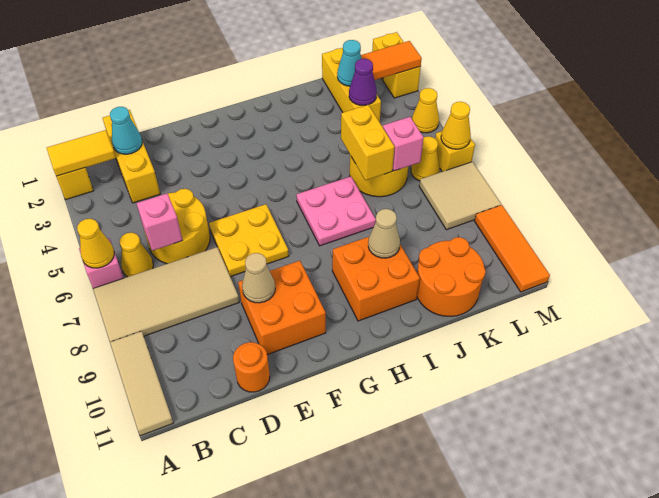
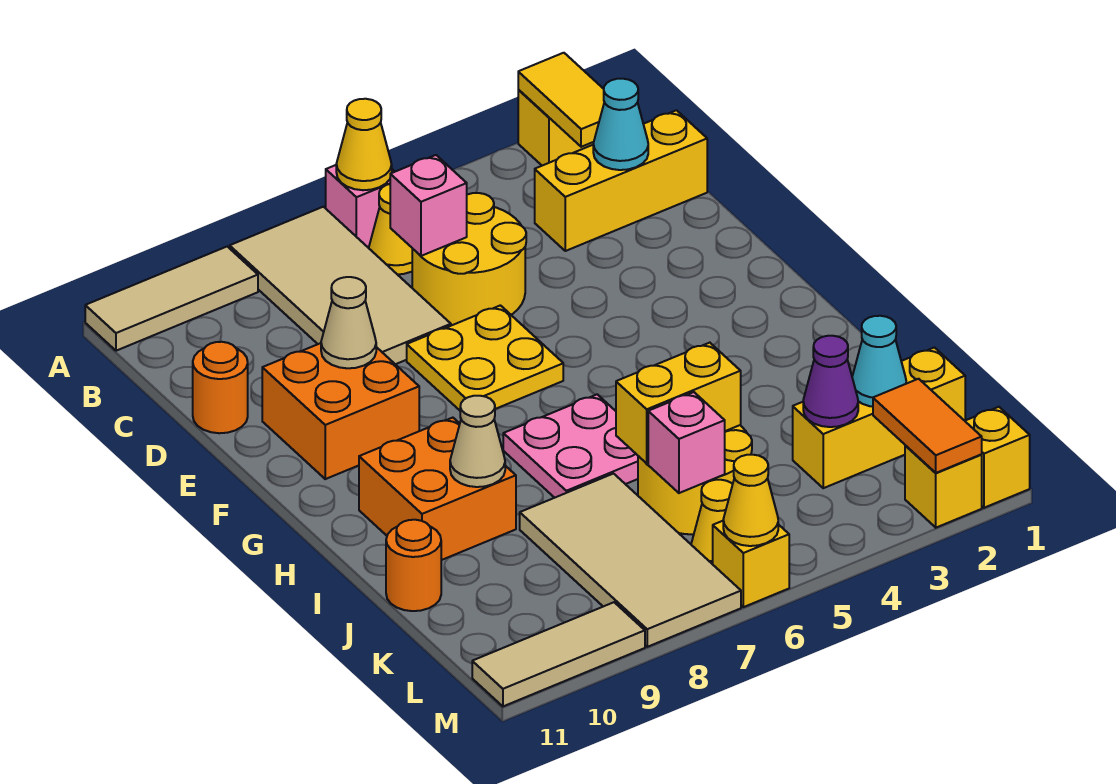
orange round brick J10:K11 level 1 -> orange round brick J11 level 1
tan tile L7:M8 level 1 -> tan tile J7:M8 level 1
yellow cone M4 level 1 -> none
orange tile M9:M11 level 1 -> tan tile M9:M11 level 1

